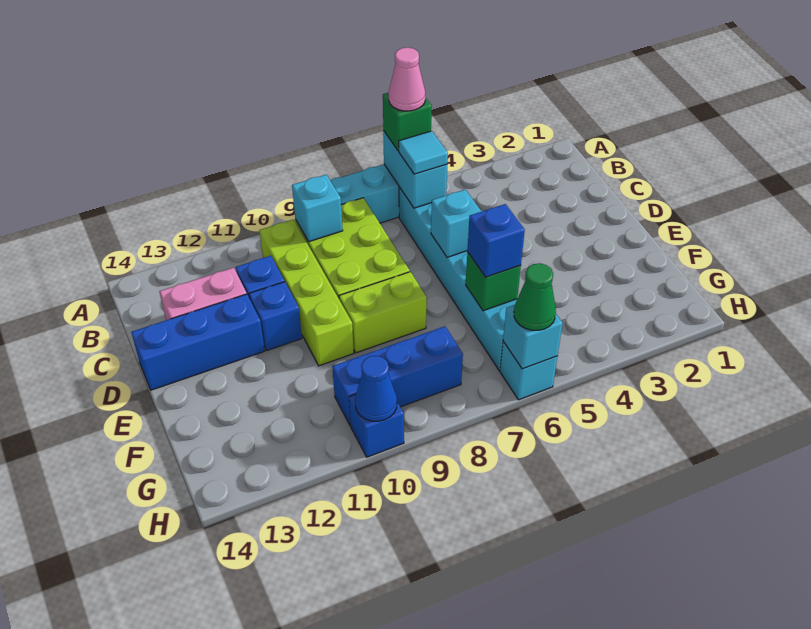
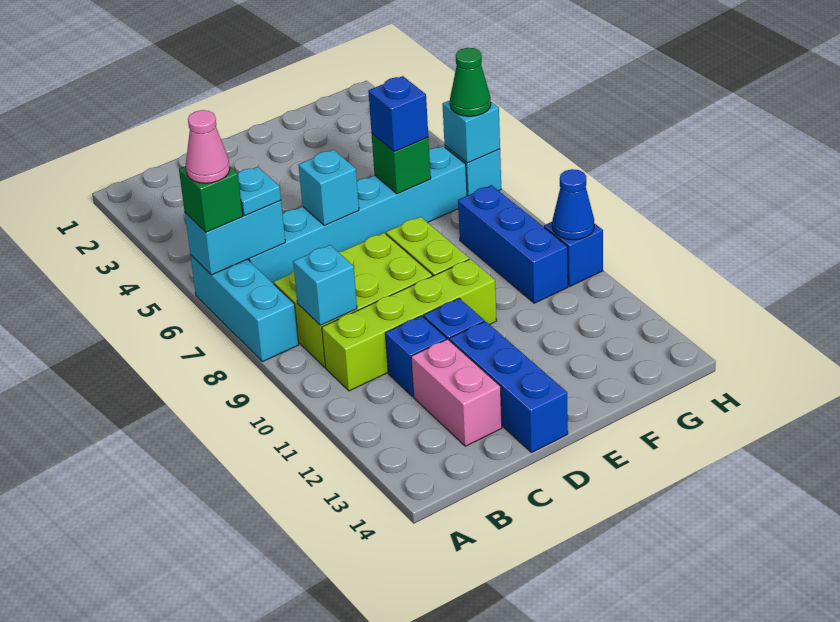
cyan tile B6 level 3 -> cyan plate B6 level 3

